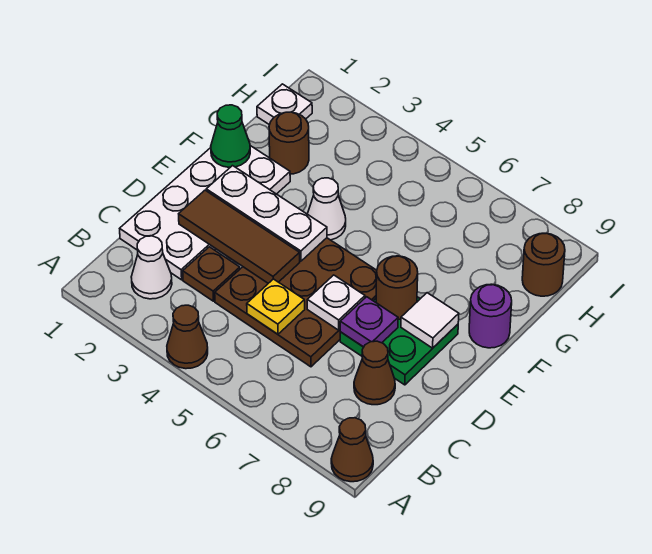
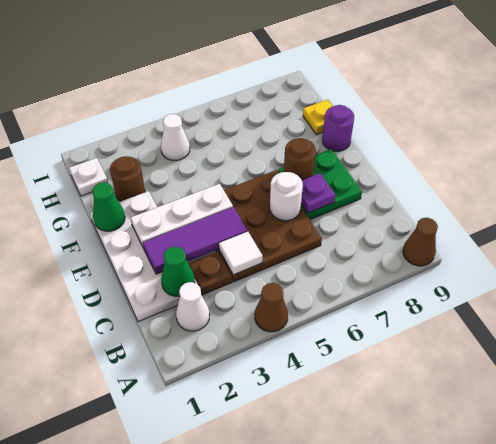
none -> green cone C2 level 2
yellow plate C5 level 2 -> yellow plate G9 level 1
brown cone C8 level 1 -> none
brown tile D2:D4 level 2 -> purple tile D2:D4 level 2
white plate D6 level 2 -> white round brick D6 level 2
white tile E8 level 2 -> white tile C4 level 2
white cone F4 level 1 -> white cone H4 level 1
brown round brick H9 level 1 -> none

